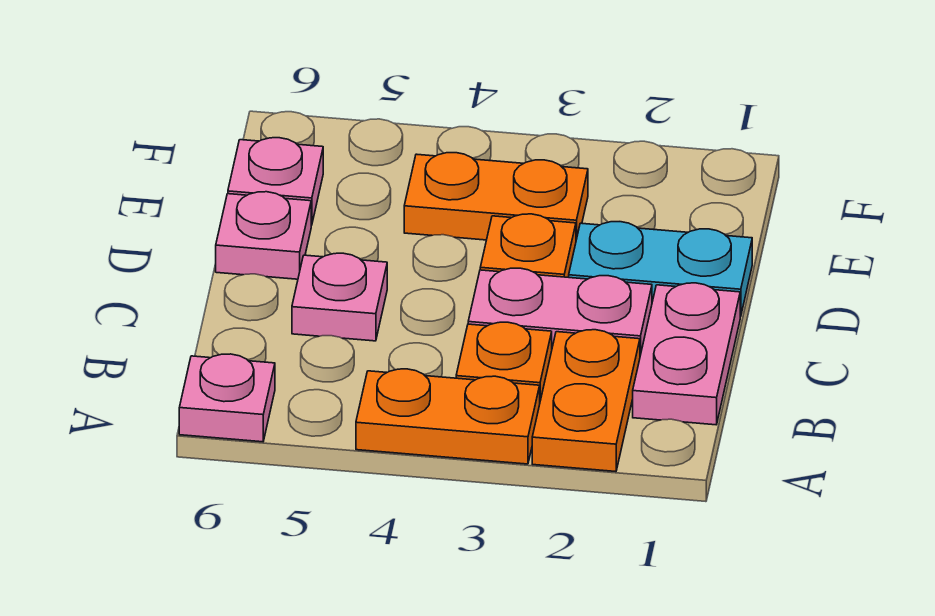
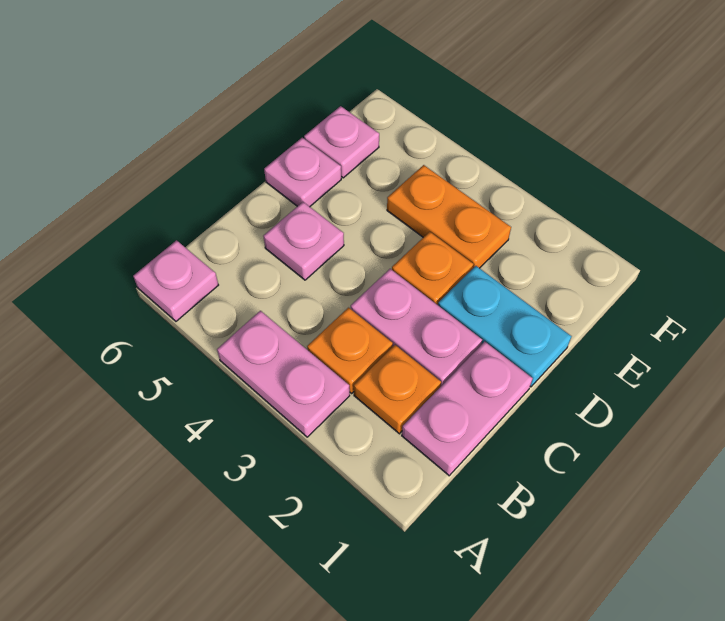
orange plate A2:B2 level 1 -> orange plate B2 level 1
orange plate A3:A4 level 1 -> pink plate A3:A4 level 1

